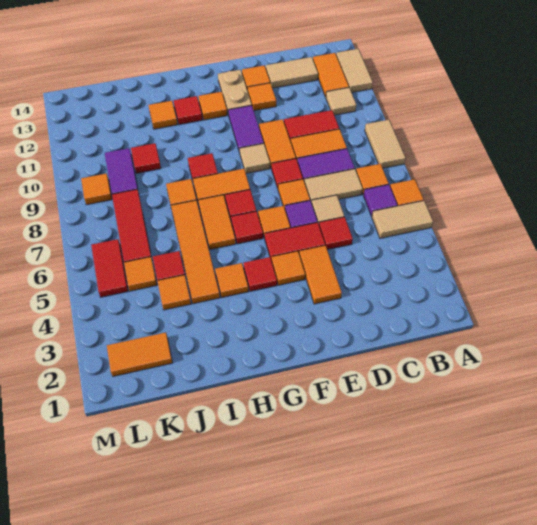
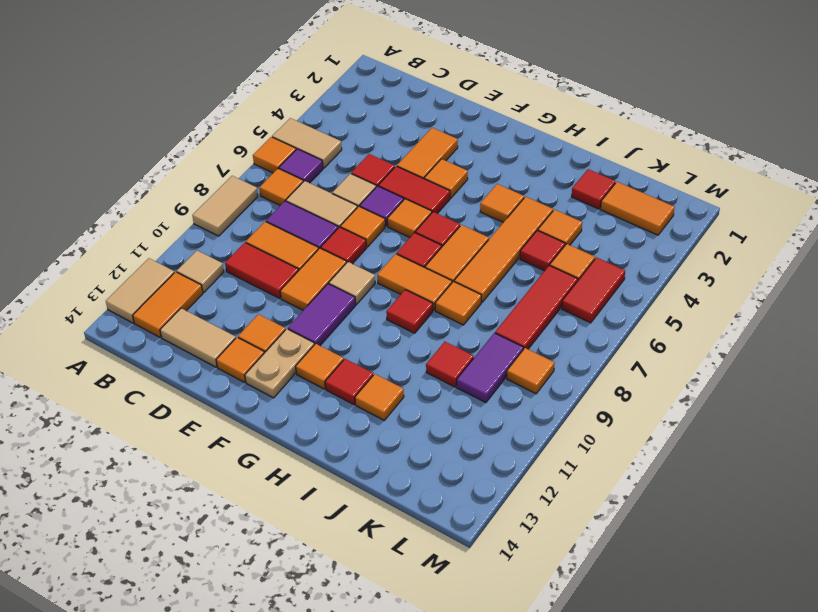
red tile G4 level 1 -> red tile J2 level 1

